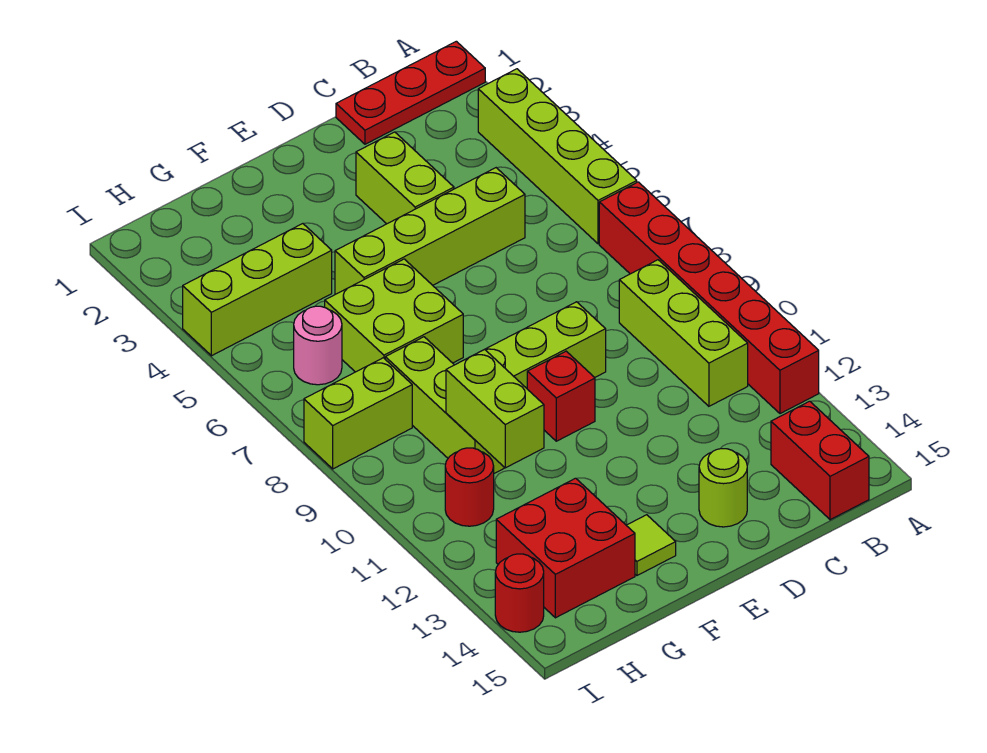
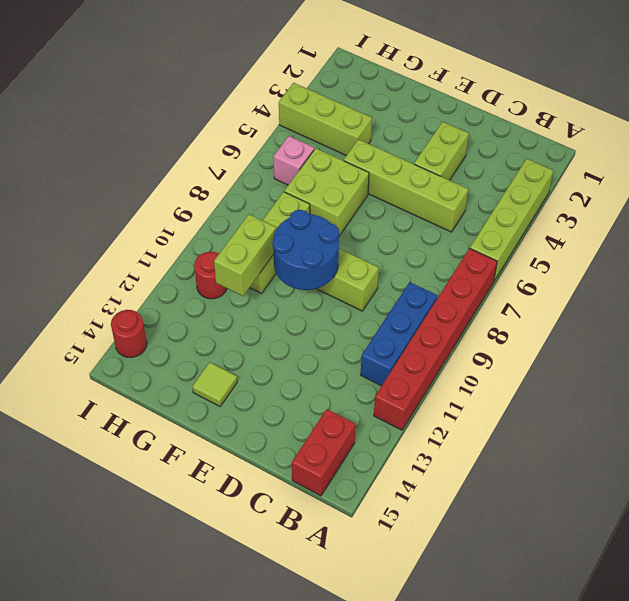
red plate A1:C1 level 1 -> none
lime brick B9:B11 level 1 -> blue brick B9:B11 level 1
lime round brick D14 level 1 -> none
none -> blue round brick E9:F10 level 2
red brick E10 level 1 -> none
red brick G13:H14 level 1 -> none
pink round brick H6 level 1 -> pink brick H6 level 1
lime brick H8:I8 level 1 -> none

